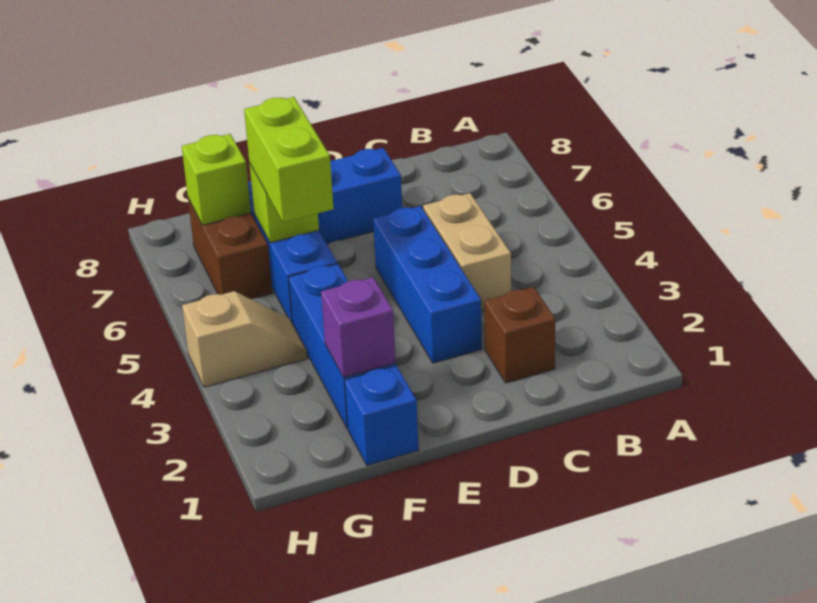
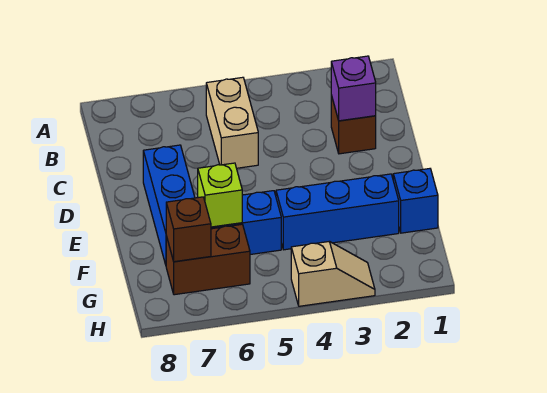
tan brick C4:C5 level 1 -> tan brick B5:C5 level 1
blue brick D3:D5 level 1 -> none
purple brick F2 level 2 -> purple brick C2 level 2
lime brick F5:F6 level 3 -> none
tan slope G4:H4 level 1 top H -> tan slope H3:H4 level 1 top 4
lime brick G7 level 2 -> brown brick G7 level 2

